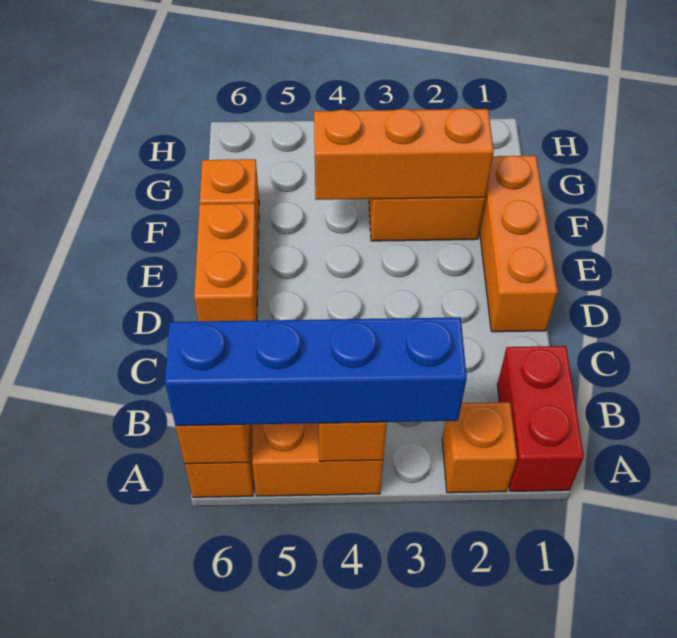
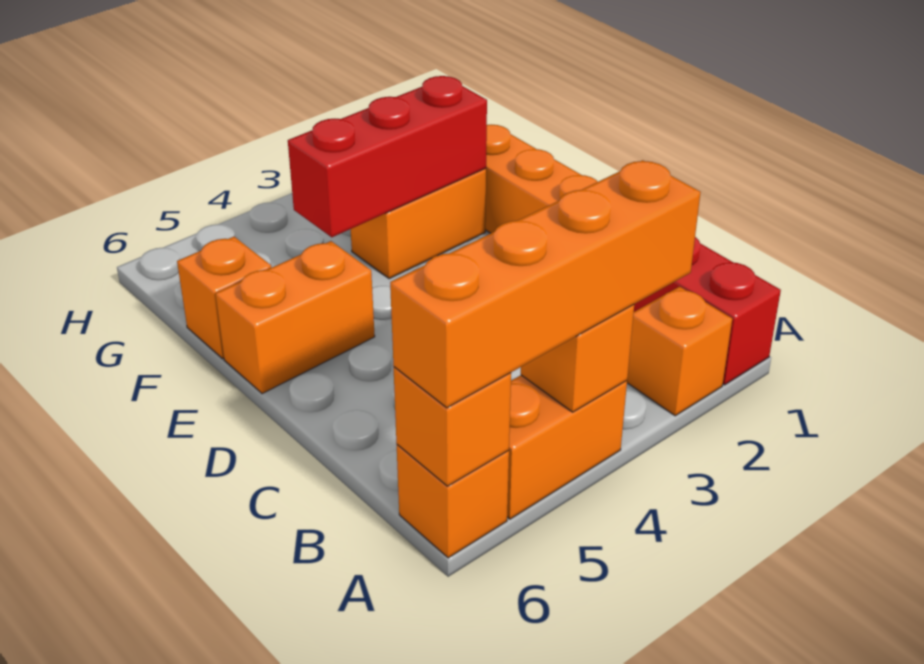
blue brick A3:A6 level 3 -> orange brick A3:A6 level 3
orange brick D6:E6 level 1 -> orange brick E5:E6 level 1
orange brick F2:F4 level 2 -> red brick F2:F4 level 2

